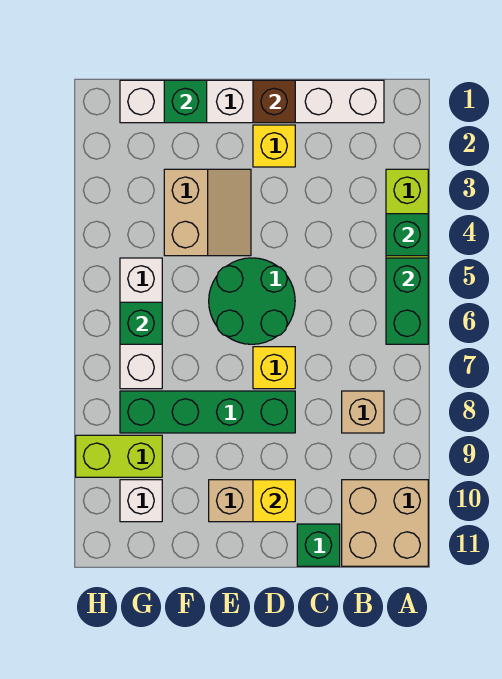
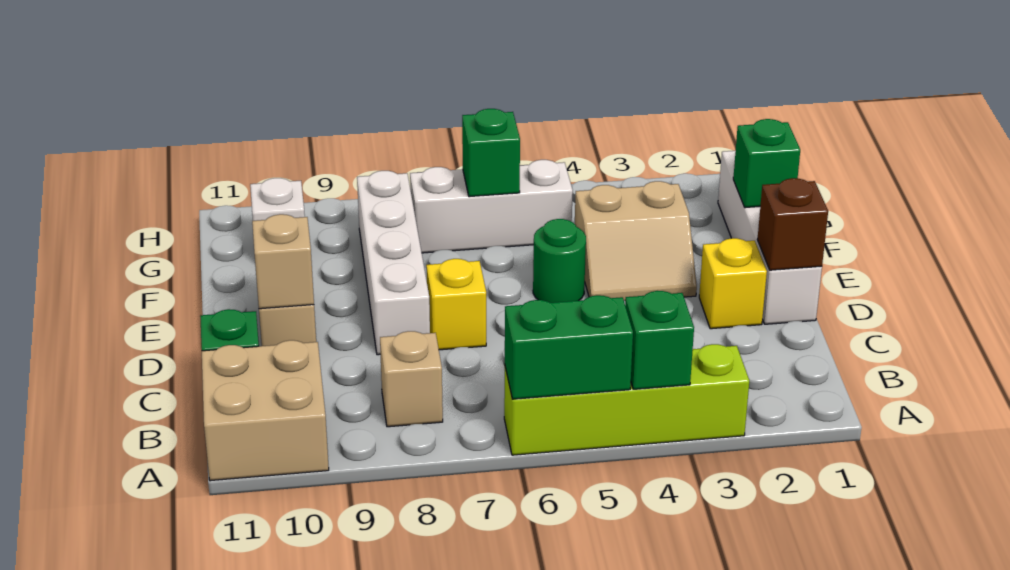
white brick B1:G1 level 1 -> white brick D1:G1 level 1
green round brick D5:E6 level 1 -> green round brick E5 level 1
green brick D8:G8 level 1 -> white brick D8:G8 level 1
yellow brick D10 level 2 -> tan brick D10 level 2
lime brick G9:H9 level 1 -> none

